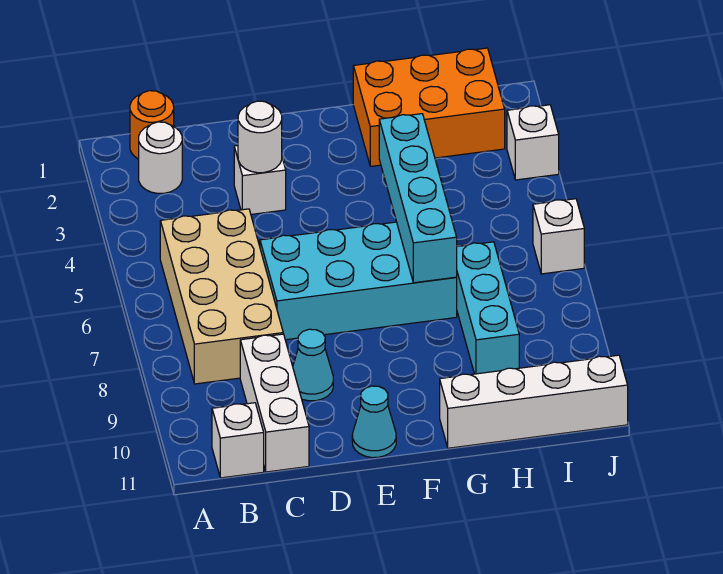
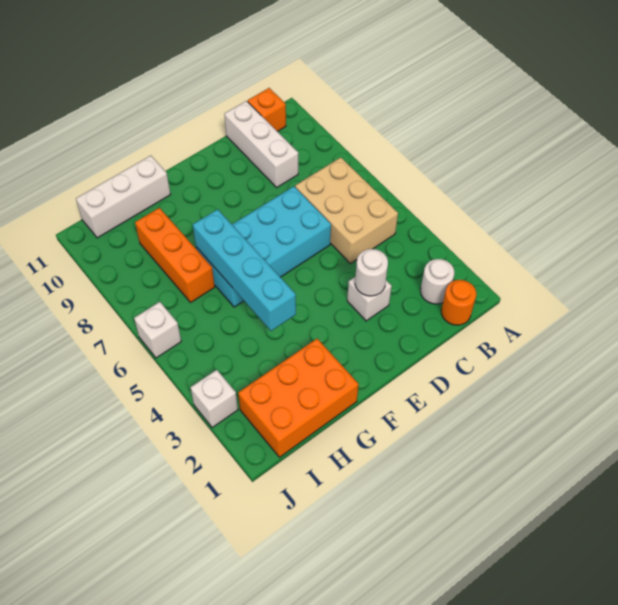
tan brick B5:C8 level 1 -> tan brick B5:C7 level 1
white brick B11 level 1 -> orange brick B11 level 1
cyan cone D9 level 1 -> none
cyan cone E11 level 1 -> none
white brick G11:J11 level 1 -> white brick G11:I11 level 1
cyan brick H7:H9 level 1 -> orange brick H7:H9 level 1

